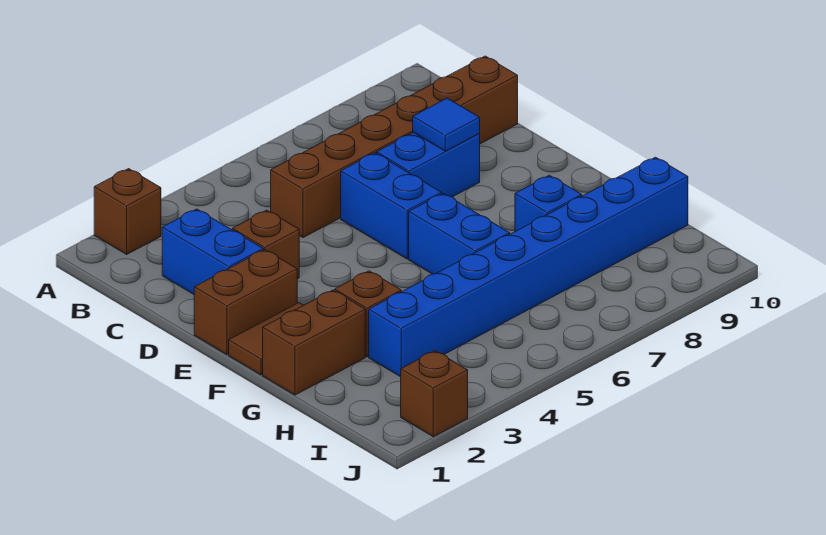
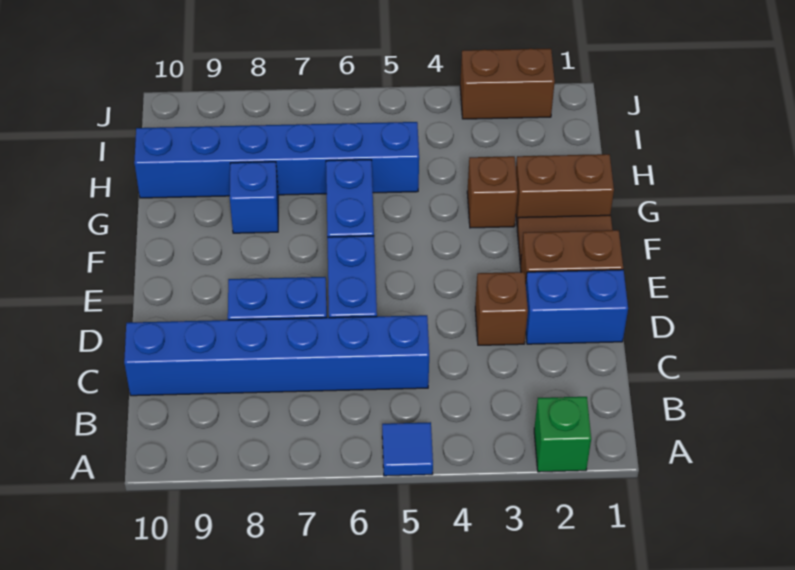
brown brick A2 level 1 -> green brick A2 level 1
blue brick C2:D2 level 1 -> blue brick D1:D2 level 1
brown brick C5:C10 level 1 -> blue brick C5:C10 level 1
blue tile D8 level 2 -> blue tile A5 level 1
blue brick H3:H10 level 1 -> blue brick H5:H10 level 1
brown brick J2 level 1 -> brown brick J2:J3 level 1

